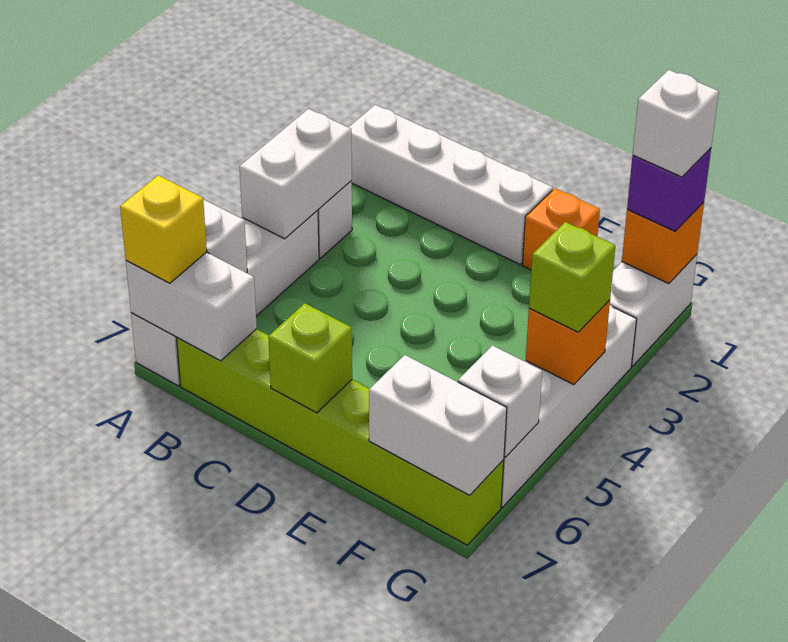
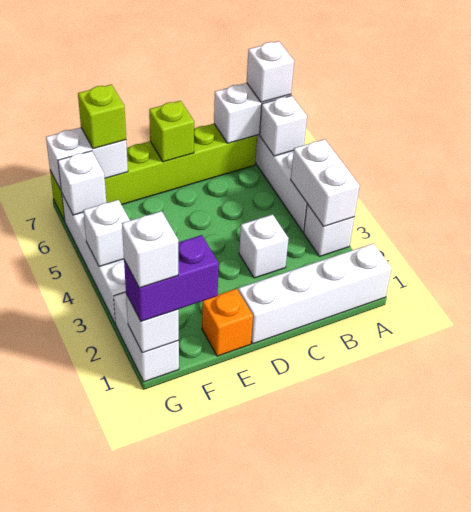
yellow brick A7 level 3 -> white brick A7 level 3
none -> white brick C3 level 1
orange brick G1 level 2 -> white brick G1 level 2
purple brick G1 level 3 -> purple brick F1:G1 level 3
orange brick G4 level 2 -> white brick G4 level 2
lime brick G4 level 3 -> lime brick F7 level 3

